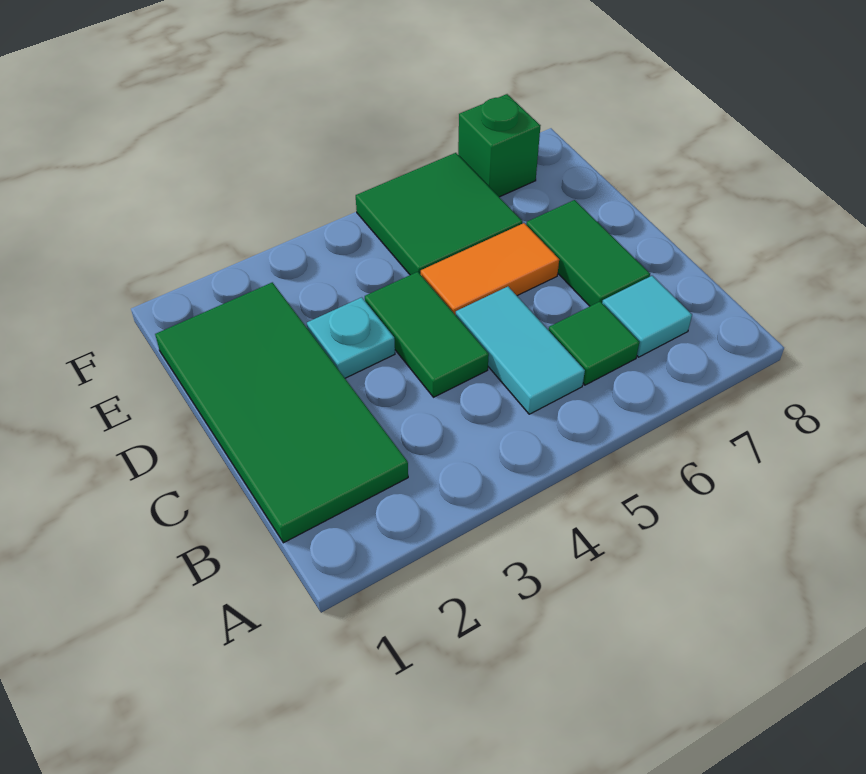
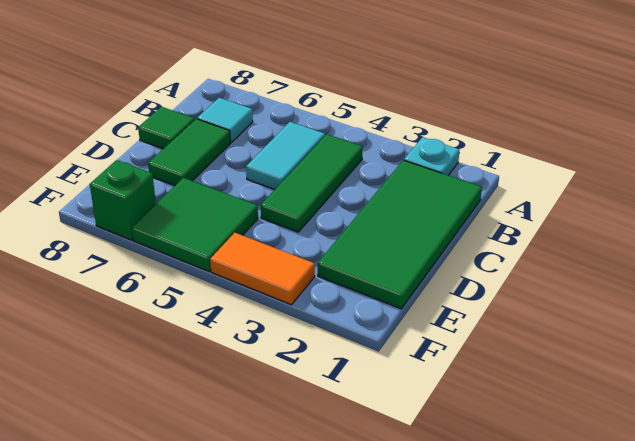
green tile B6 level 1 -> green tile C8 level 1
green tile C4:D4 level 1 -> green tile B4:D4 level 1
cyan plate D3 level 1 -> cyan plate A2 level 1
orange tile D5:D6 level 1 -> orange tile F3:F4 level 1

